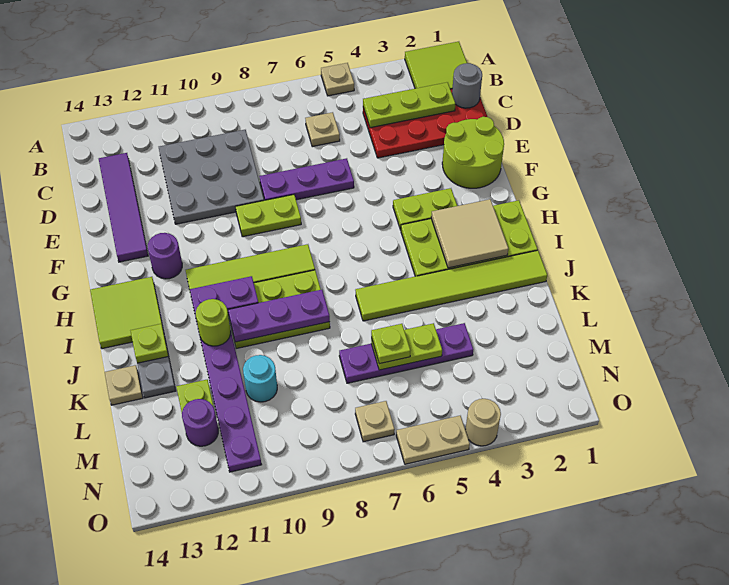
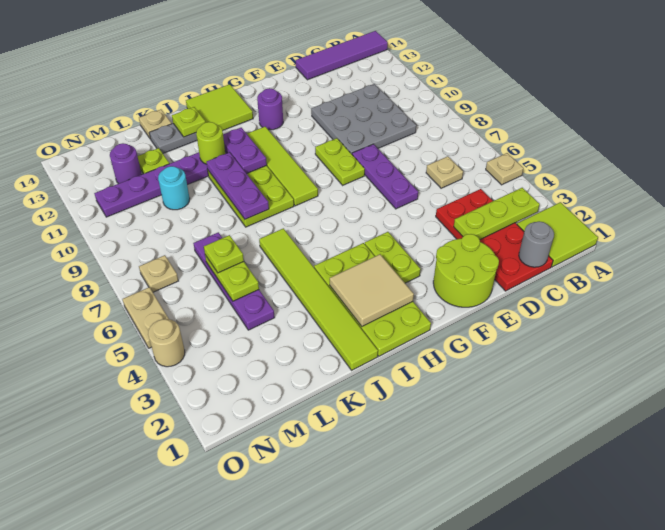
lime plate C2:C4 level 2 -> lime plate B3:D3 level 2
purple tile C13:F13 level 1 -> purple tile A14:D14 level 1

